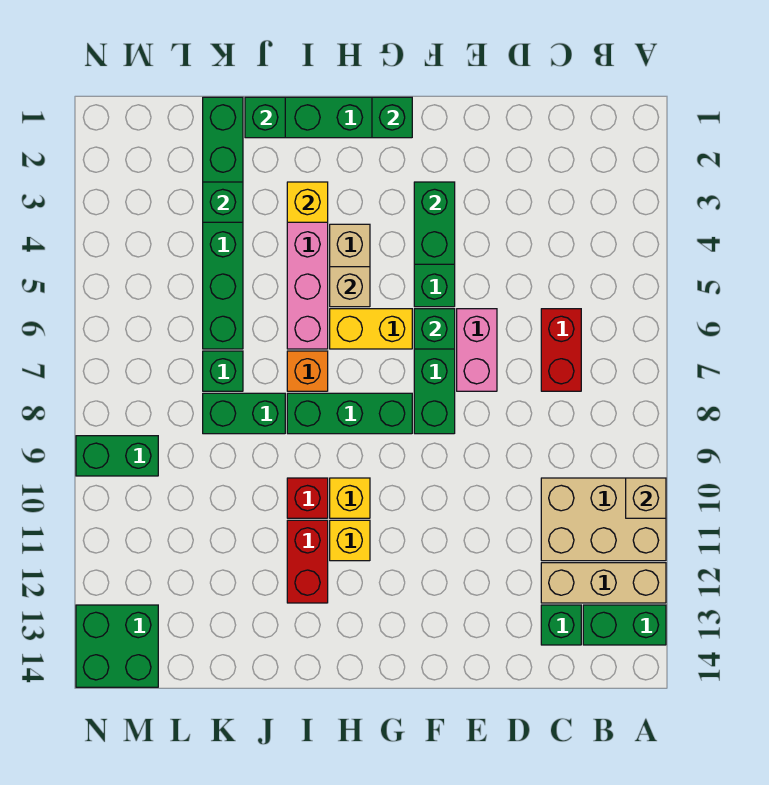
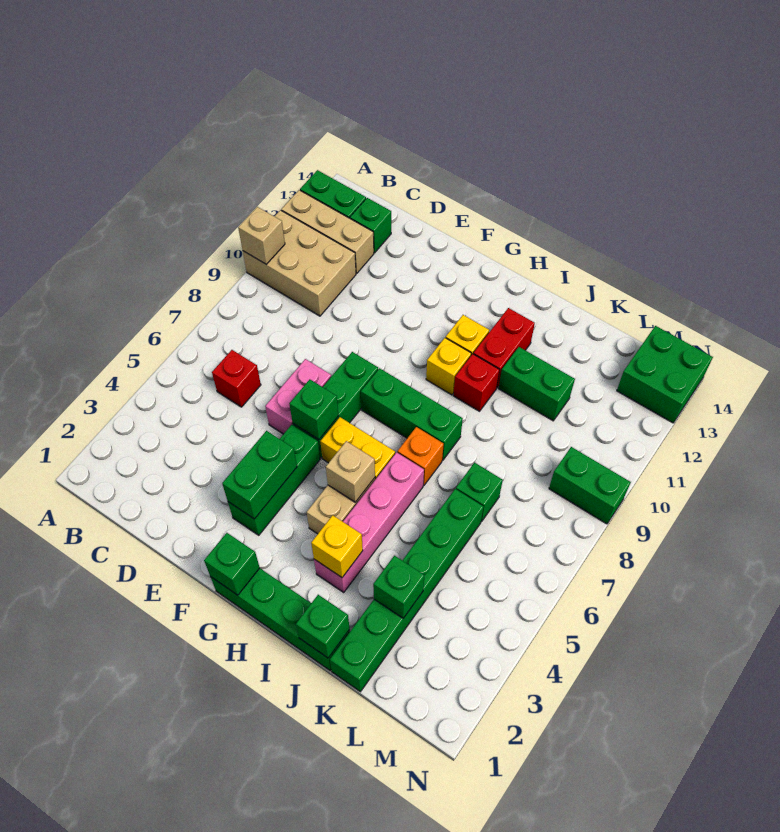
red brick C6:C7 level 1 -> red brick C6 level 1
green brick J8:K8 level 1 -> green brick J11:K11 level 1

